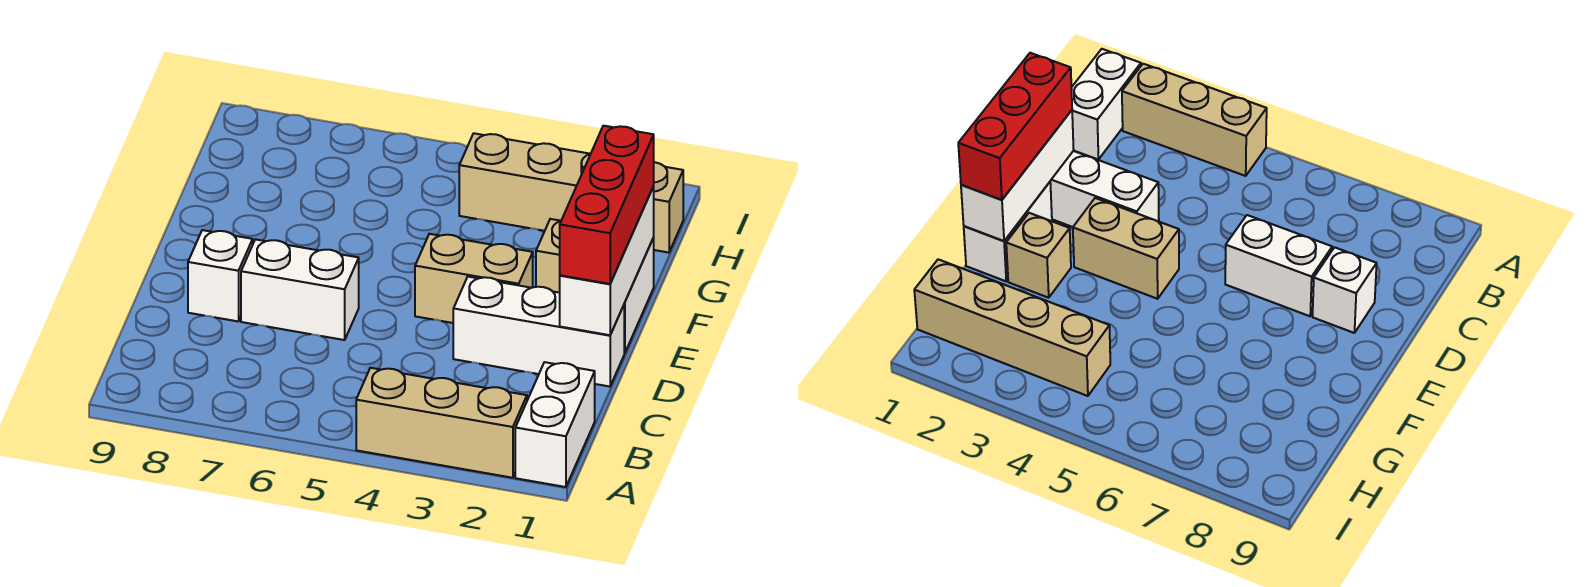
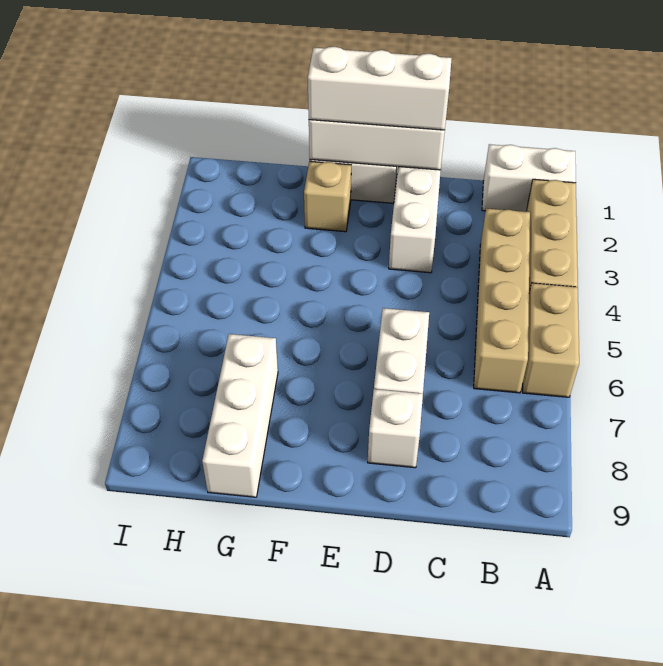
red brick D1:F1 level 3 -> white brick D1:F1 level 3
tan brick E3:E4 level 1 -> tan brick A5:A6 level 1
none -> white brick G7:G9 level 1
tan brick H1:H4 level 1 -> tan brick B3:B6 level 1

